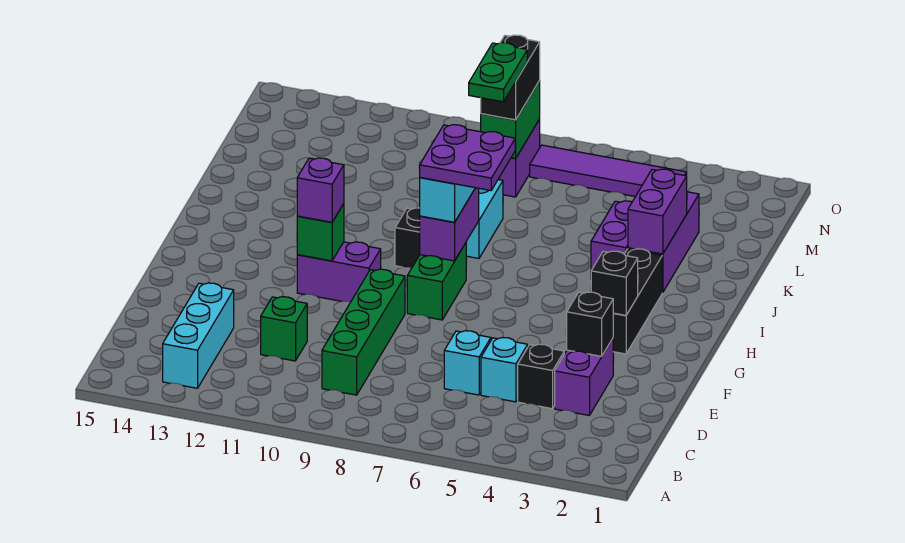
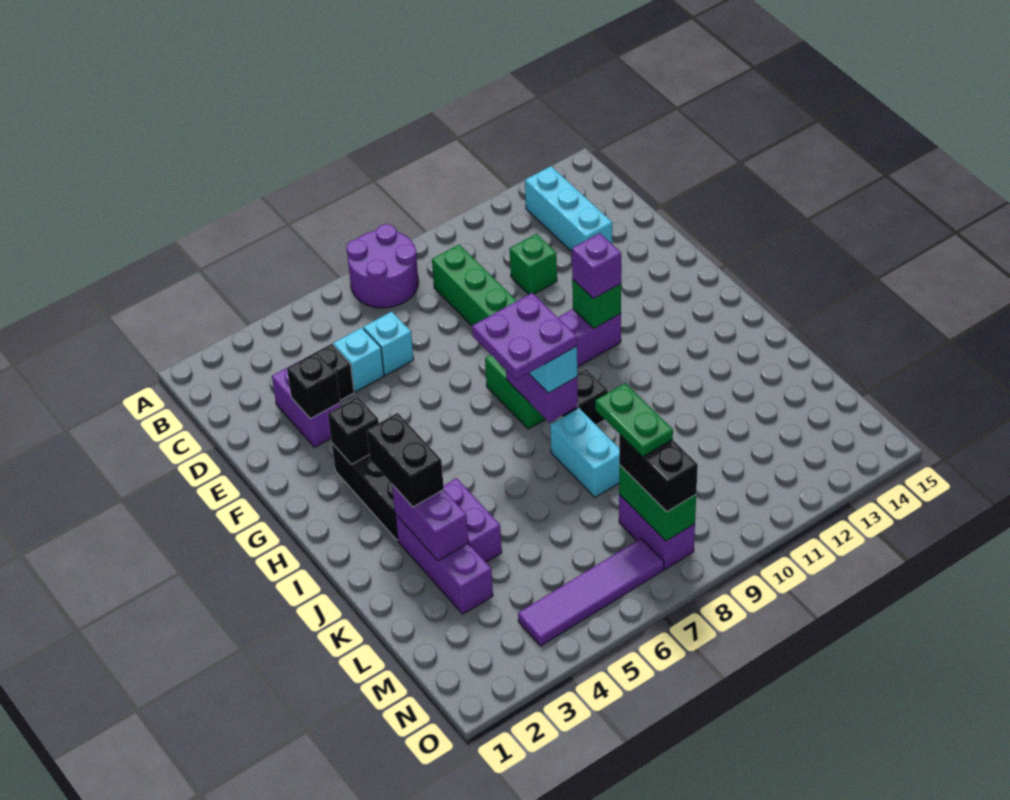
none -> purple round brick A7:B8 level 1
none -> black brick I3:J3 level 3

